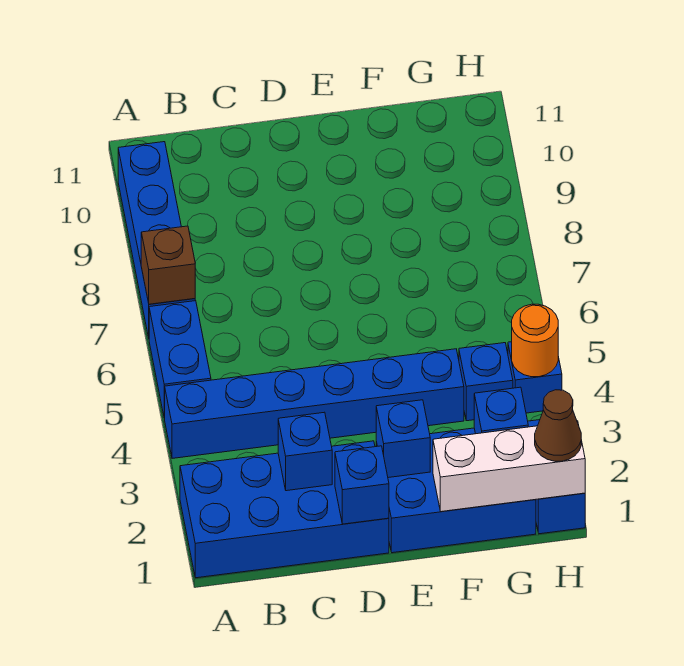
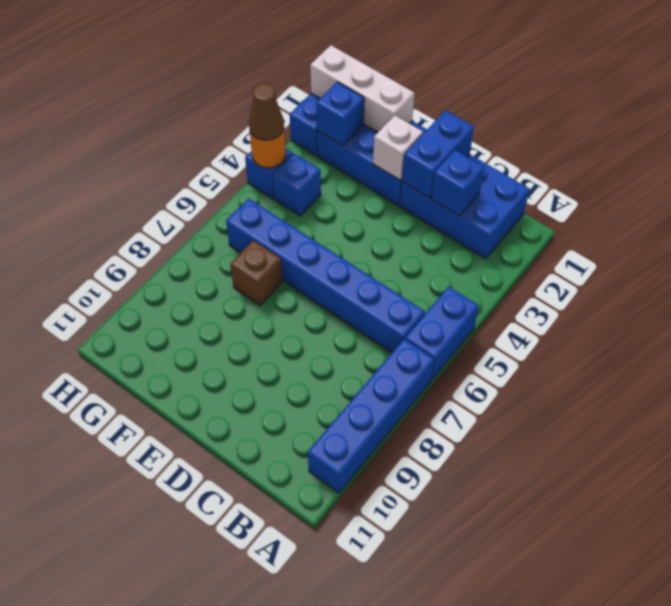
blue brick A1:D2 level 1 -> blue brick B1:D2 level 1
blue brick A4:F4 level 1 -> blue brick B6:G6 level 1
brown brick A7 level 2 -> brown brick F7 level 1
blue brick D1 level 2 -> blue brick D1:D2 level 2
blue brick E2 level 2 -> white brick E2 level 2
brown cone H1 level 3 -> brown cone H4 level 3

